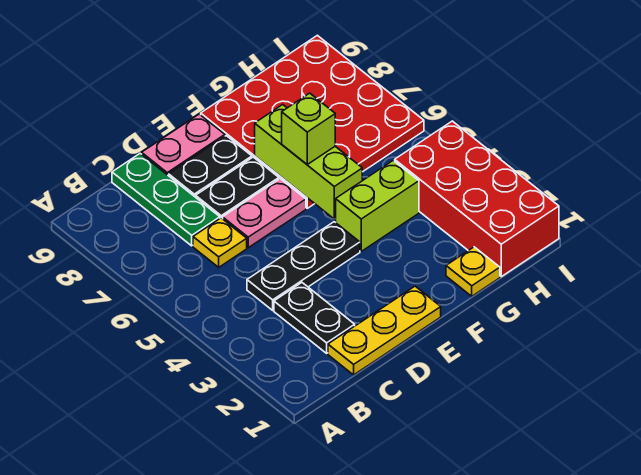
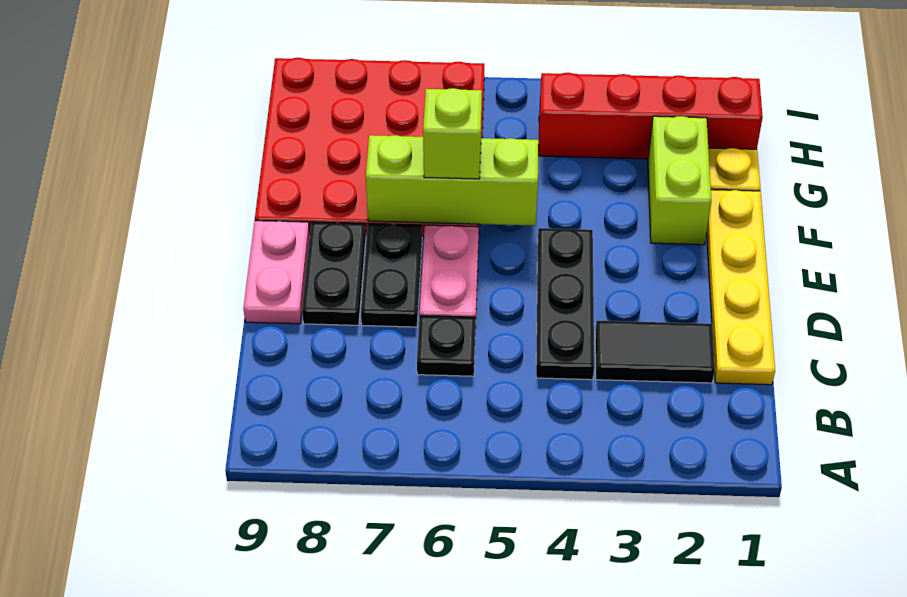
yellow plate C1:E1 level 1 -> yellow plate C1:F1 level 1
black plate C2:C3 level 1 -> black tile C2:C3 level 1
yellow plate C6 level 1 -> black plate C6 level 1
green plate C7:C9 level 1 -> none
lime brick F4:G4 level 1 -> lime brick F2:G2 level 1
red brick H1:I4 level 1 -> red brick H1:H4 level 1

